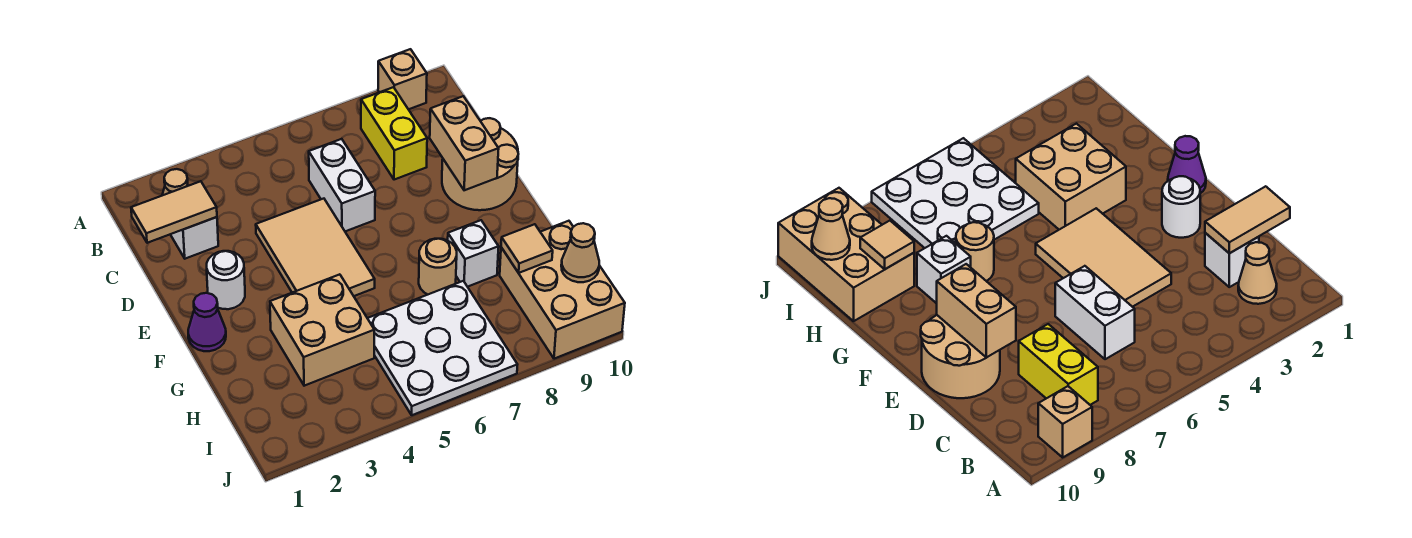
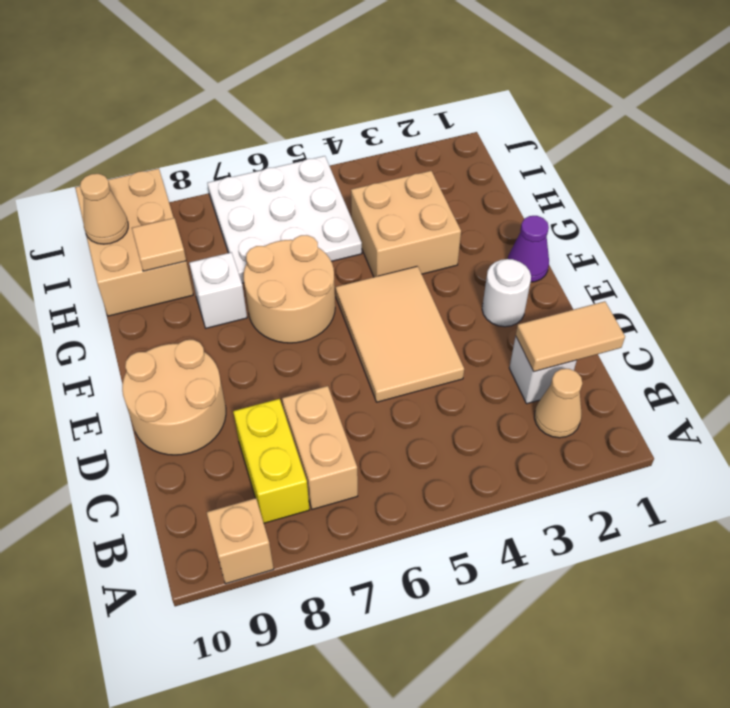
white brick C6:D6 level 1 -> none
tan brick D9:E9 level 2 -> tan brick B7:C7 level 1
tan round brick G7 level 1 -> tan round brick F6:G7 level 1

